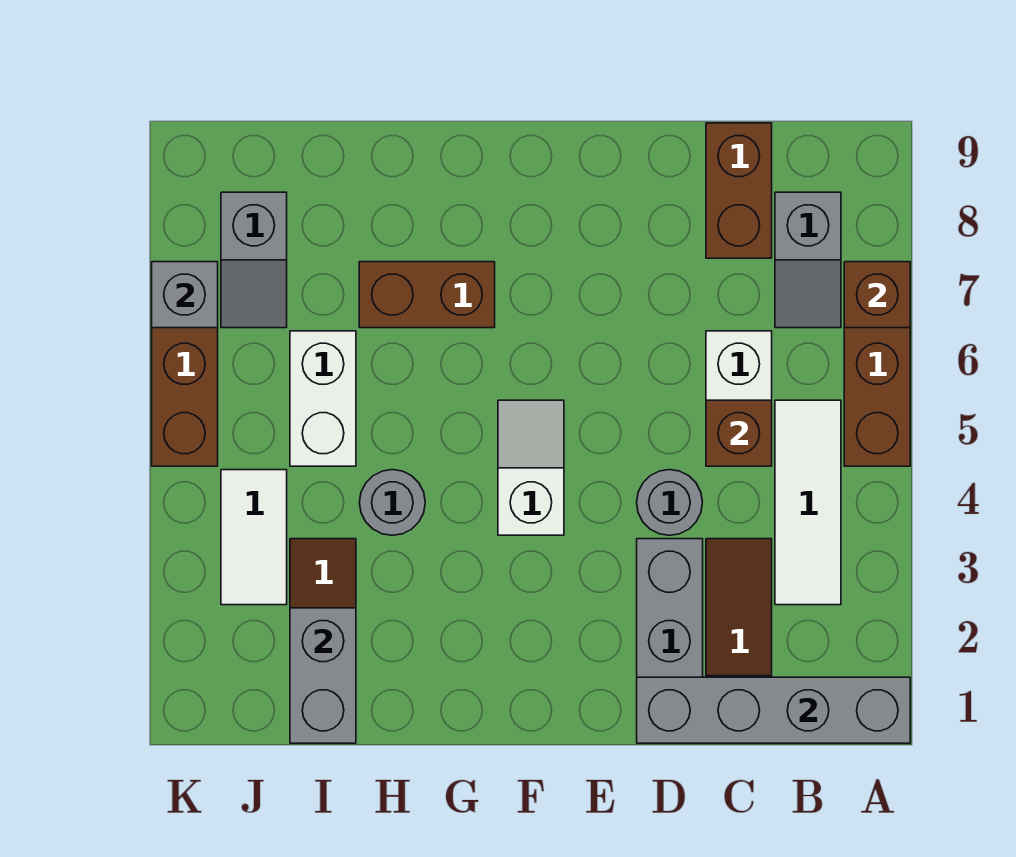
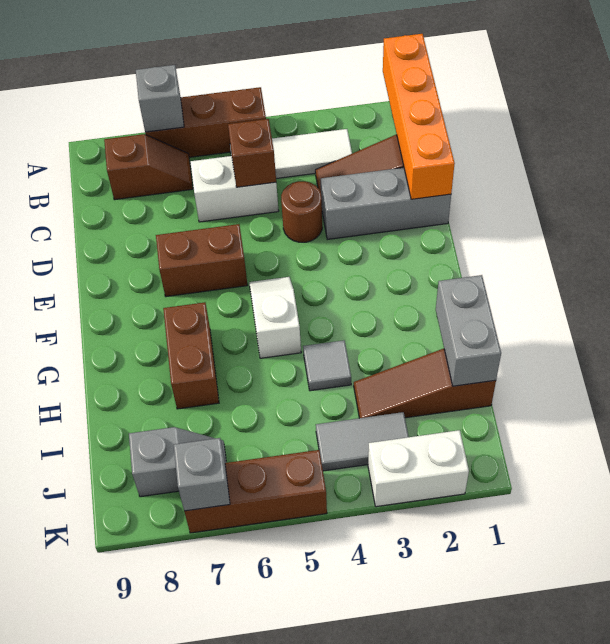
grey brick A1:D1 level 2 -> orange brick A1:D1 level 2
brown brick A7 level 2 -> grey brick A7 level 2
grey slope B7:B8 level 1 top 8 -> brown slope B7:B8 level 1 top 8
brown brick C8:C9 level 1 -> brown brick E6:E7 level 1
grey round brick D4 level 1 -> brown round brick D4 level 1
white slope F4:F5 level 1 top 4 -> white slope F5:G5 level 1 top G
grey round brick H4 level 1 -> grey tile H4 level 1
grey brick I1:I2 level 2 -> grey brick H1:I1 level 2
white brick I5:I6 level 1 -> white brick K2:K3 level 1
white tile J3:J4 level 1 -> grey tile J3:J4 level 1

